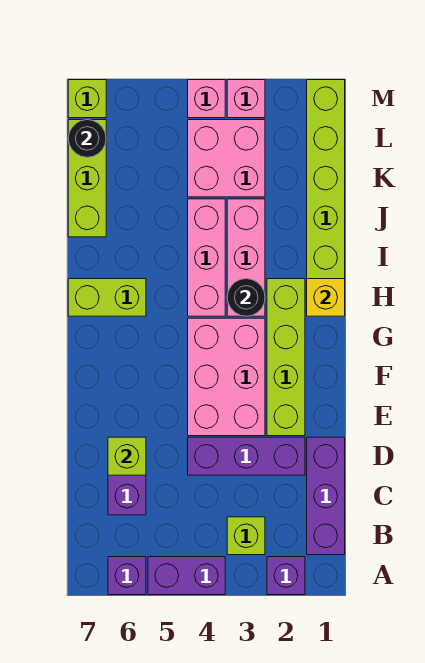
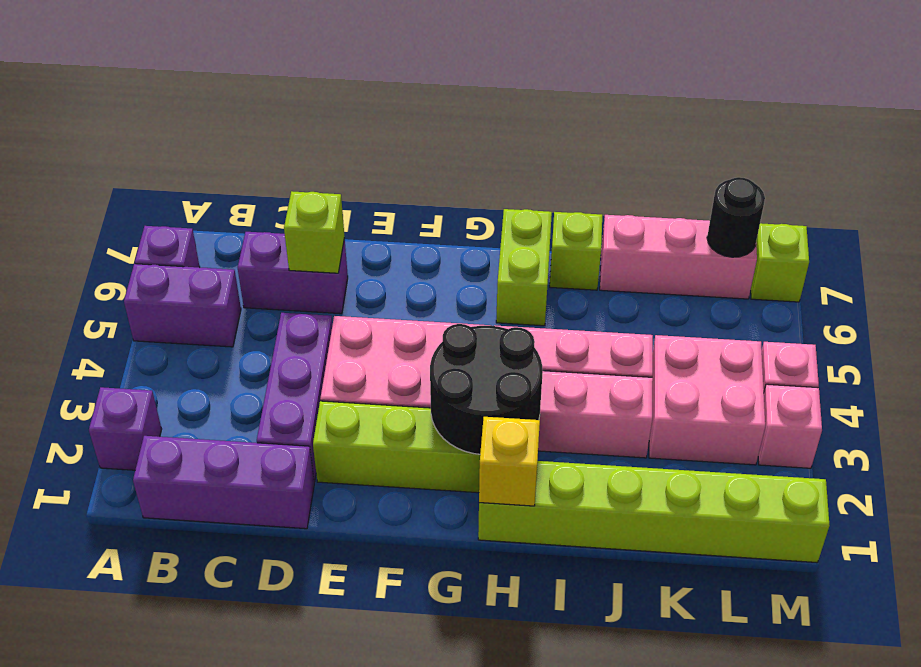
purple brick A4:A5 level 1 -> purple brick A5:B5 level 1
lime brick B3 level 1 -> lime brick I7 level 1
black round brick H3 level 2 -> black round brick G2:H3 level 2
lime brick J7:L7 level 1 -> pink brick J7:L7 level 1

